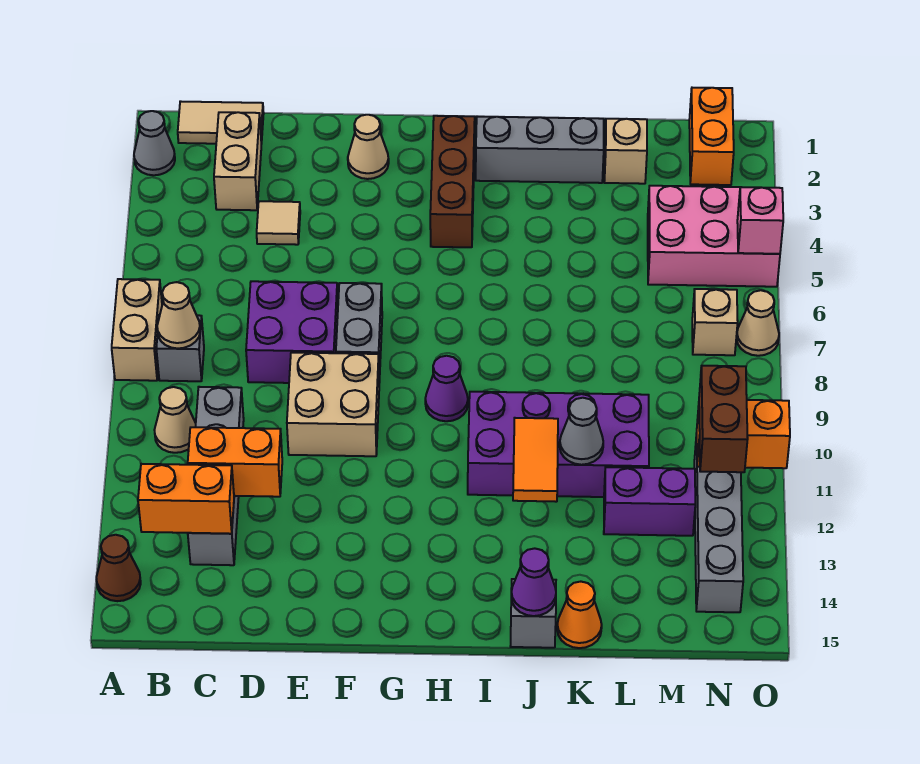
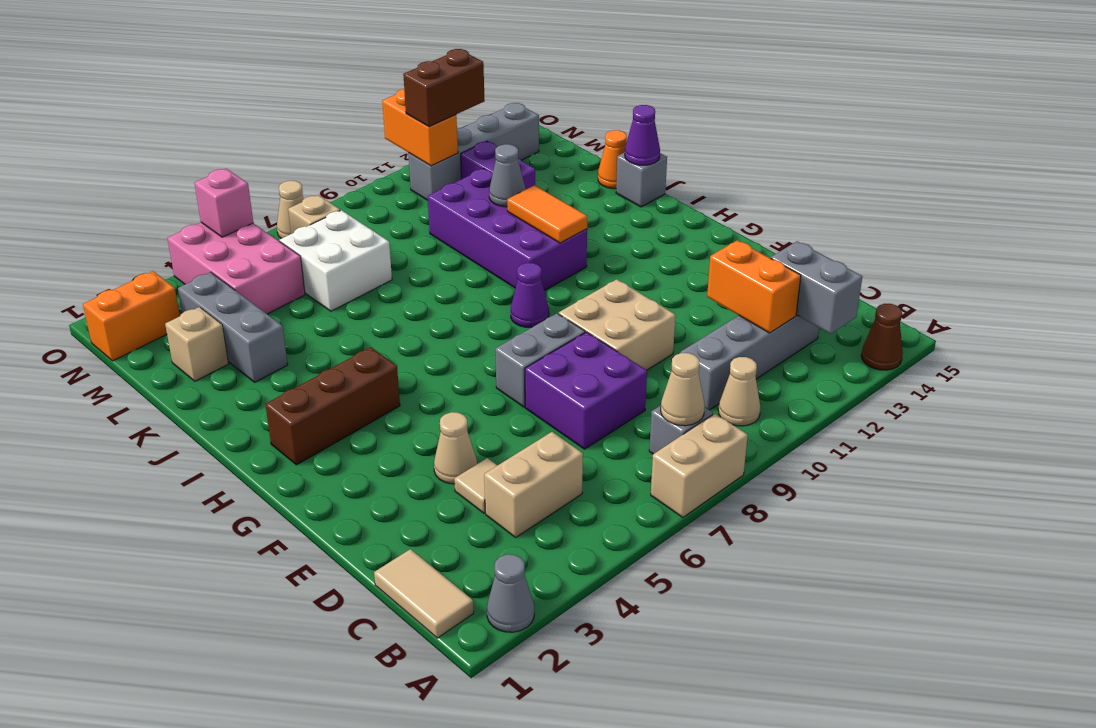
orange brick B13:C13 level 2 -> grey brick B13:C13 level 2
tan brick C2:C3 level 1 -> tan brick C4:C5 level 1
tan cone F2 level 1 -> tan cone E4 level 1
grey brick I2:K2 level 1 -> grey brick K3:M3 level 1
orange tile J11:J12 level 2 -> orange tile I11:J11 level 2
none -> white brick L6:M7 level 1

